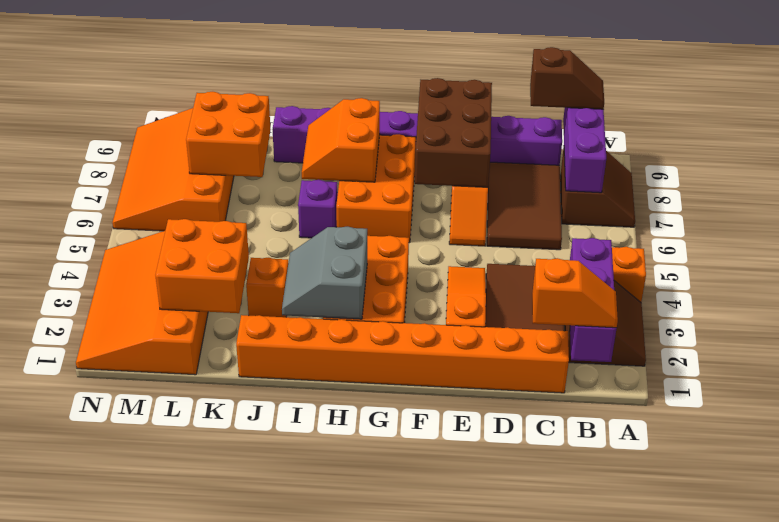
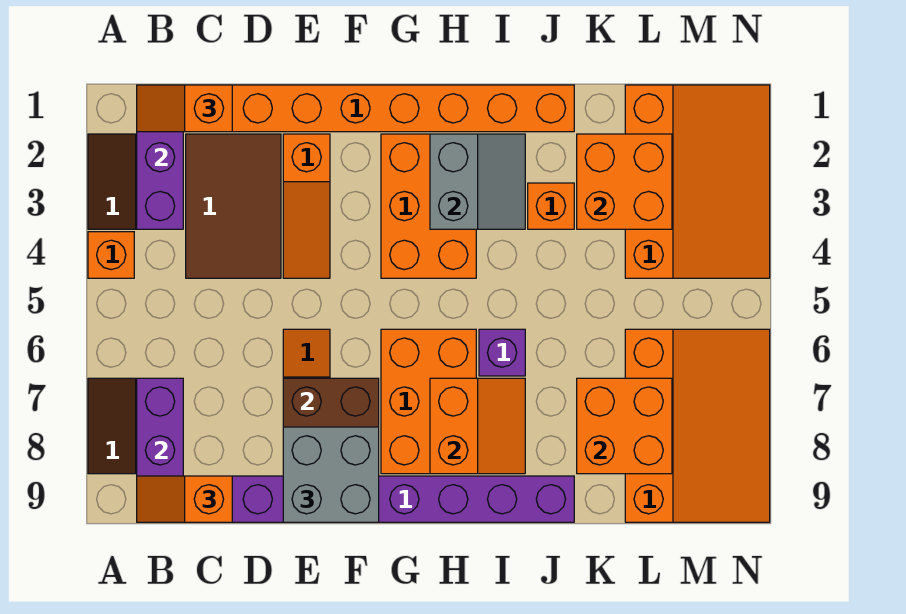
brown slope B9:C9 level 3 top C -> orange slope B9:C9 level 3 top C
brown tile C6:D8 level 1 -> none
none -> grey brick E8:F9 level 3

